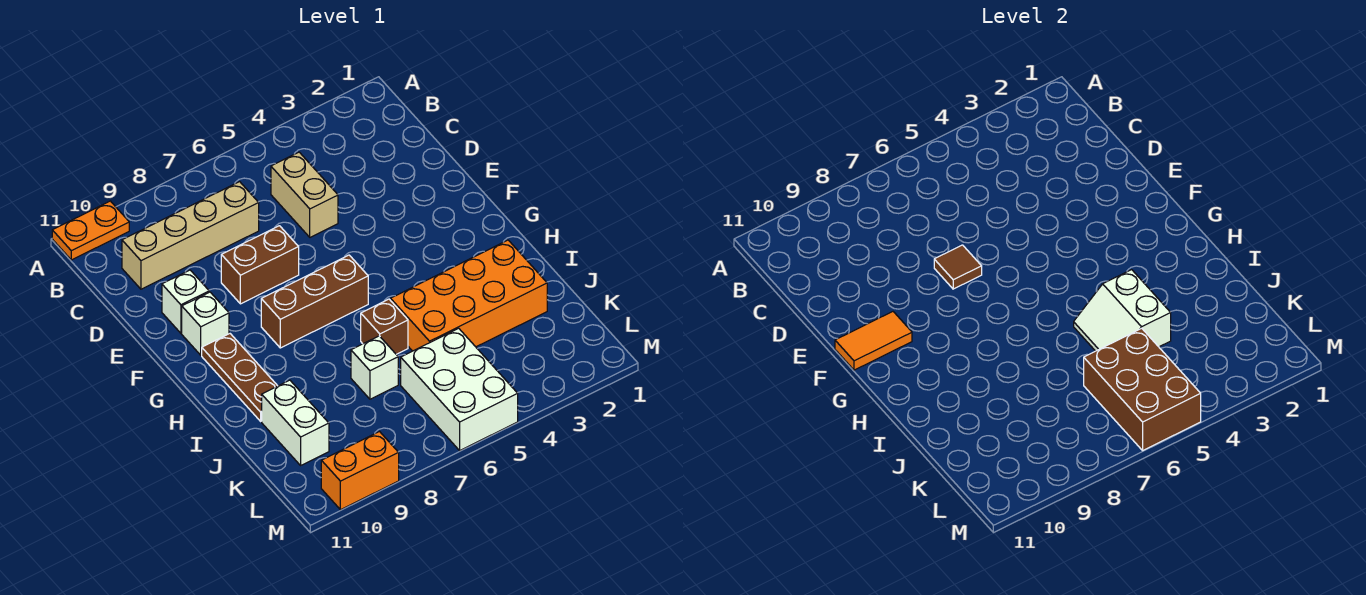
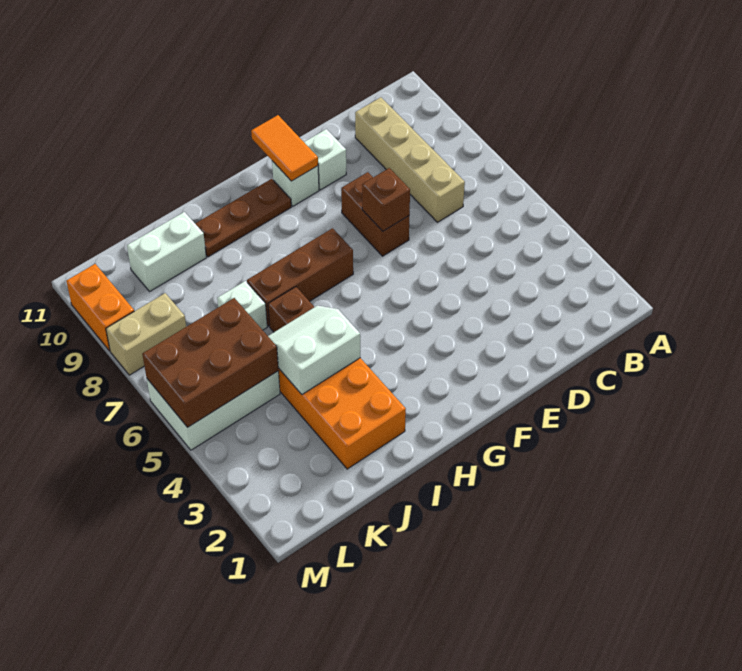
orange plate A10:A11 level 1 -> none
tan brick C5:D5 level 1 -> tan brick L8:M8 level 1
brown tile E7 level 2 -> brown brick E7 level 2
brown brick G6:G8 level 1 -> brown brick G7:I7 level 1

